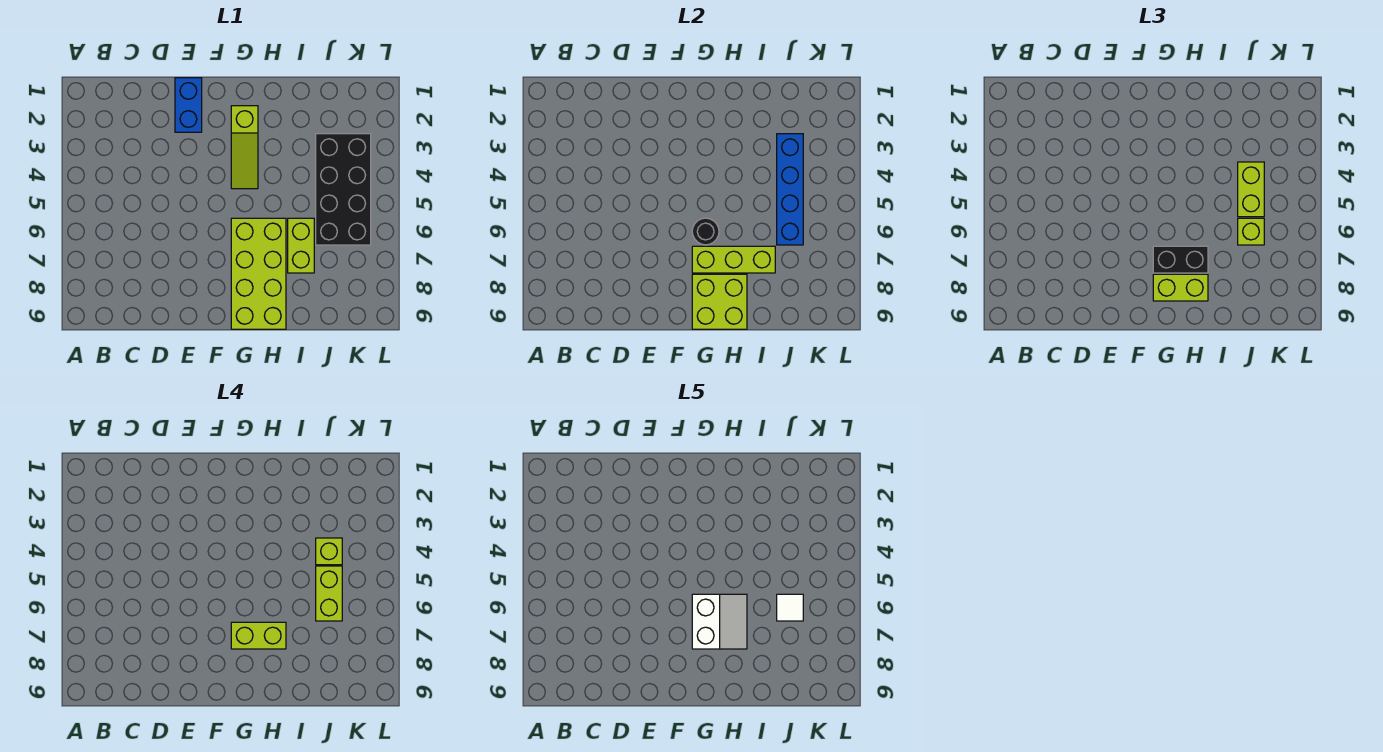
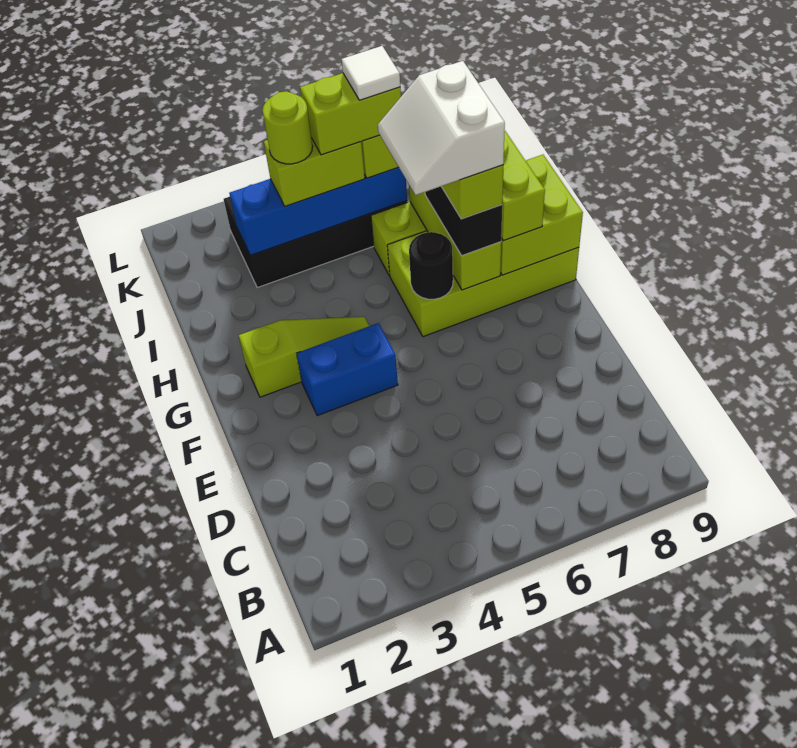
blue brick E1:E2 level 1 -> blue brick F3:F4 level 1
white slope G6:H7 level 5 top G -> white slope G6:H7 level 5 top 7
lime brick J4 level 4 -> lime round brick J4 level 4

